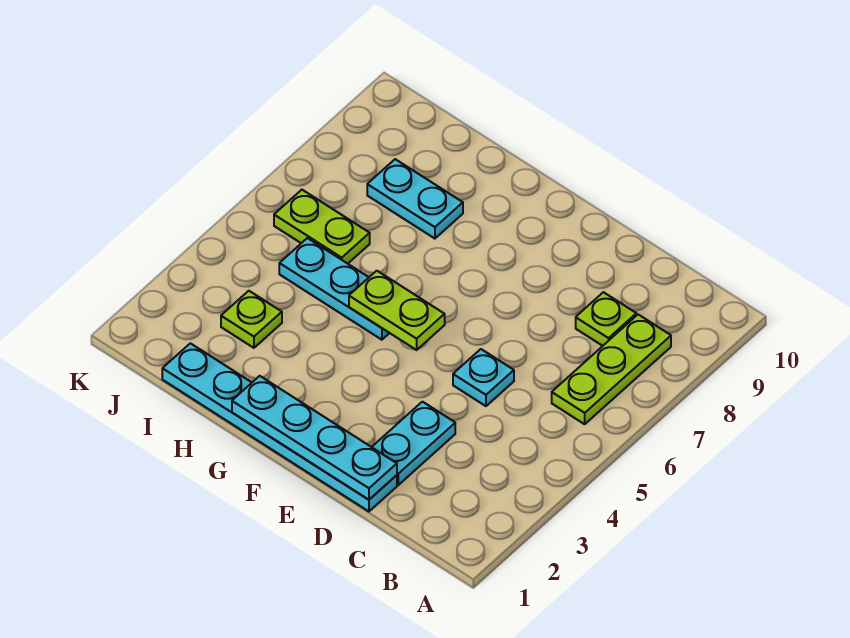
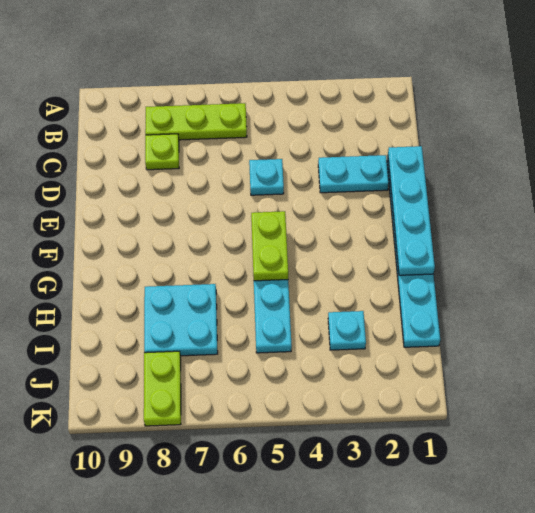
cyan plate H8:I8 level 1 -> cyan plate H7:I8 level 1
lime plate I3 level 1 -> cyan plate I3 level 1
lime plate I6:J6 level 1 -> lime plate J8:K8 level 1

